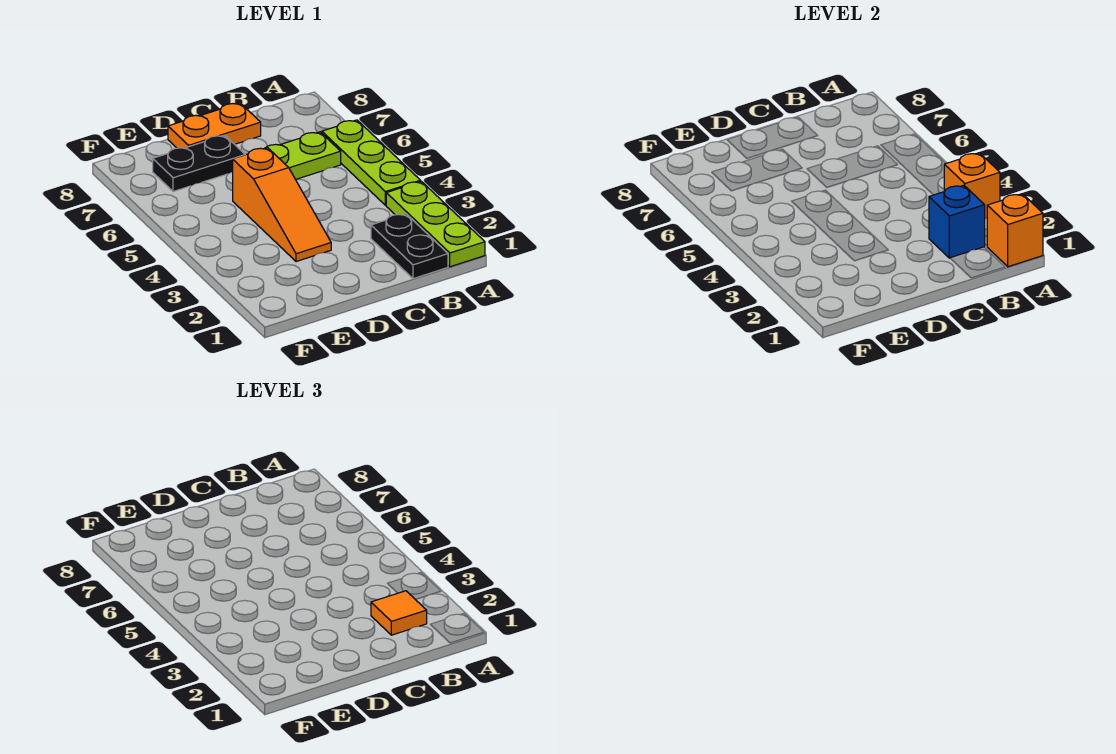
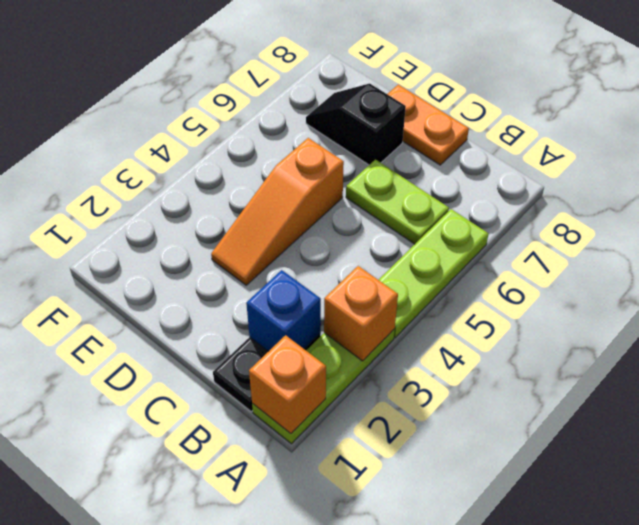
orange tile B2 level 3 -> none
black plate D7:E7 level 1 -> black slope D7:E7 level 1 top D

